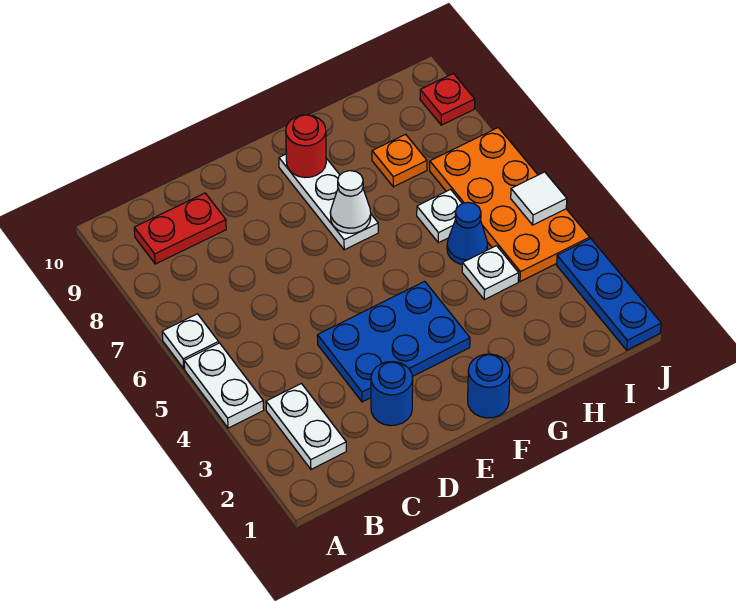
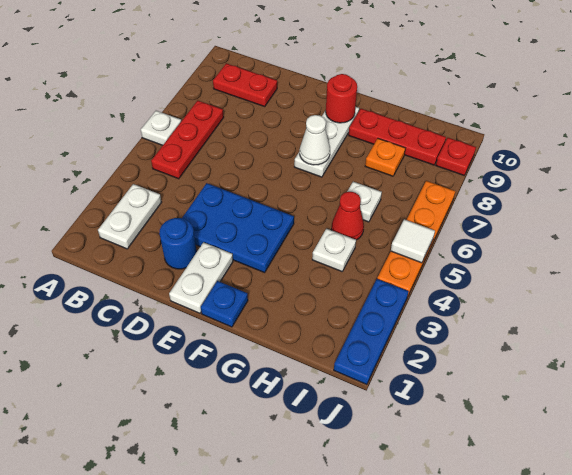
white plate A4:A5 level 1 -> white plate E1:E2 level 1
none -> red plate B5:B7 level 1
blue round brick F1 level 1 -> blue plate F1 level 1
none -> red plate G9:I9 level 1
blue cone H5 level 1 -> red cone H5 level 1
orange plate I4:J7 level 1 -> orange plate J4:J7 level 1

